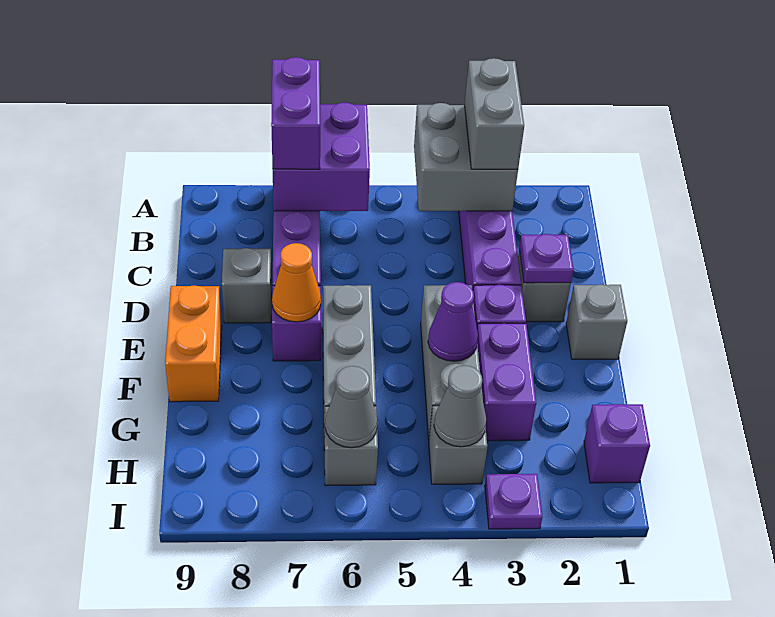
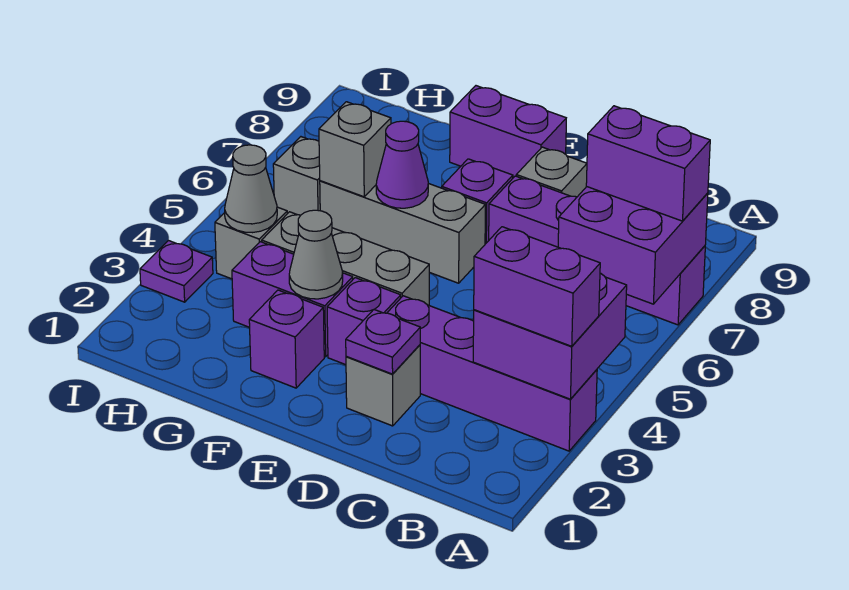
grey brick A3:B4 level 2 -> purple brick A3:B4 level 2
grey brick A3:B3 level 3 -> purple brick A3:B3 level 3
grey brick E1 level 1 -> grey brick G6 level 2
orange cone E7 level 2 -> none
orange brick E9:F9 level 1 -> purple brick E9:F9 level 1
purple cone F4 level 2 -> purple cone F6 level 2
purple brick H1 level 1 -> purple brick F2 level 1
grey cone H6 level 2 -> grey cone F3 level 2

